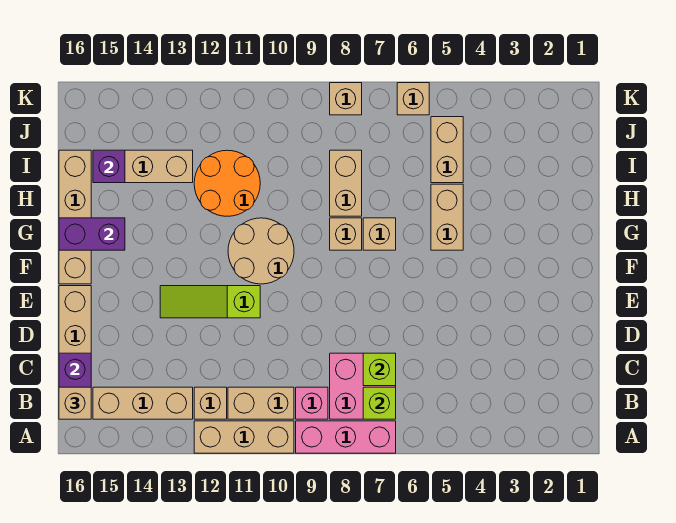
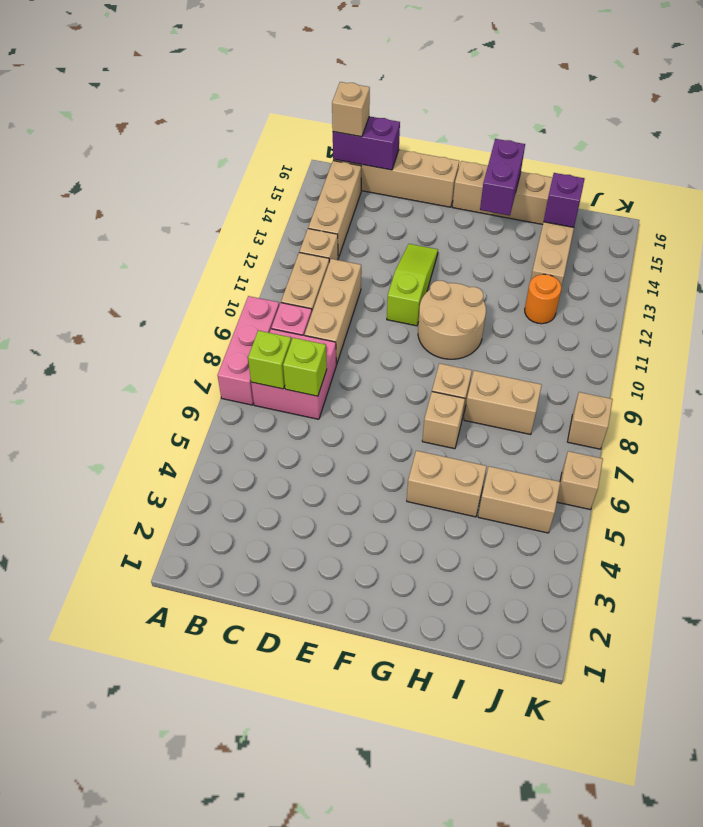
tan brick A10:A12 level 1 -> tan brick C9:C11 level 1
orange round brick H11:I12 level 1 -> orange round brick I12 level 1

